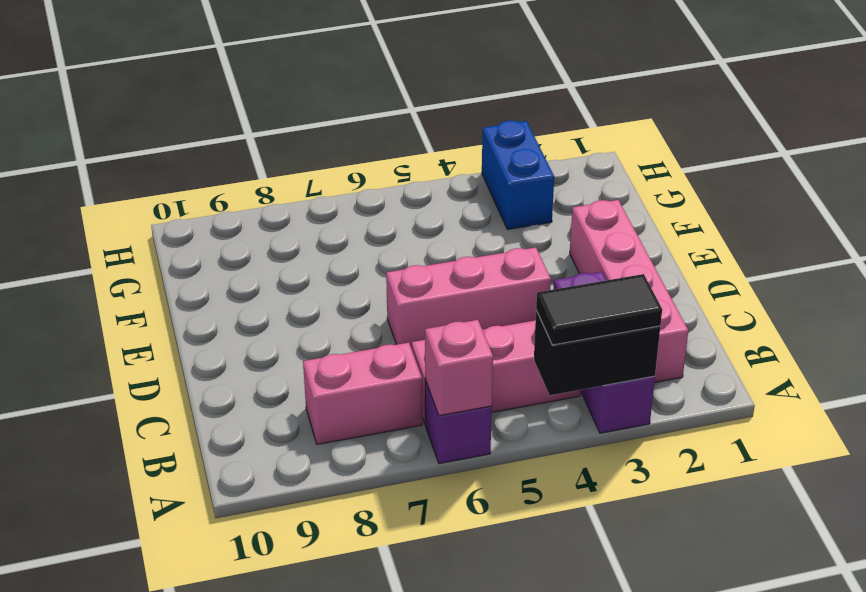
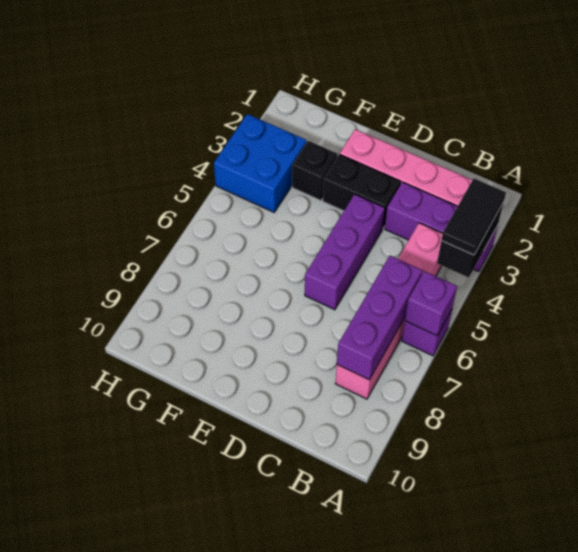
pink brick A6 level 2 -> purple brick A6 level 2
none -> purple brick B6:B8 level 2
none -> black brick D3:E3 level 1
pink brick D4:D6 level 1 -> purple brick D4:D6 level 1
none -> black brick F3 level 1
blue brick G3:H3 level 1 -> blue brick G3:H4 level 1

